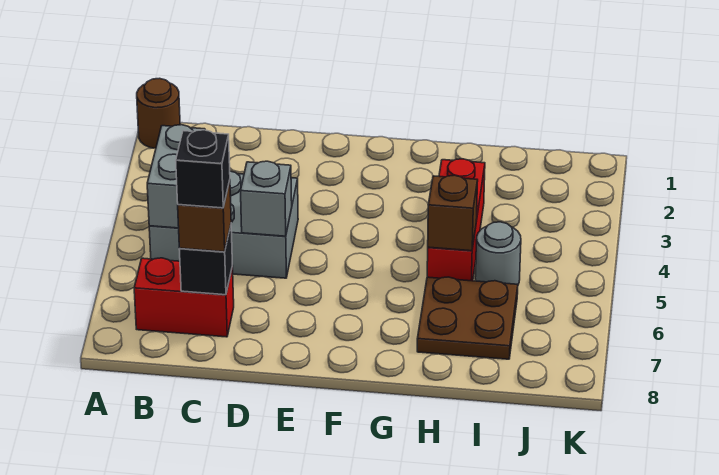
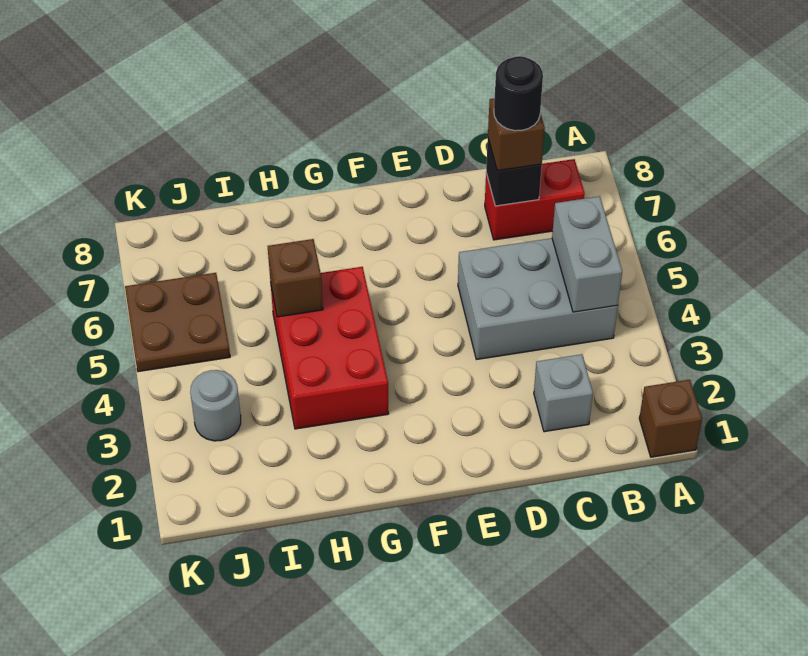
brown round brick A1 level 1 -> brown brick A1 level 1
black brick C7 level 4 -> black round brick C7 level 4
grey brick D5 level 2 -> grey brick C2 level 1
red brick H3:H5 level 1 -> red brick G3:H5 level 1
brown plate H6:I7 level 1 -> brown plate J5:K6 level 1
grey round brick I5 level 1 -> grey round brick J3 level 1

